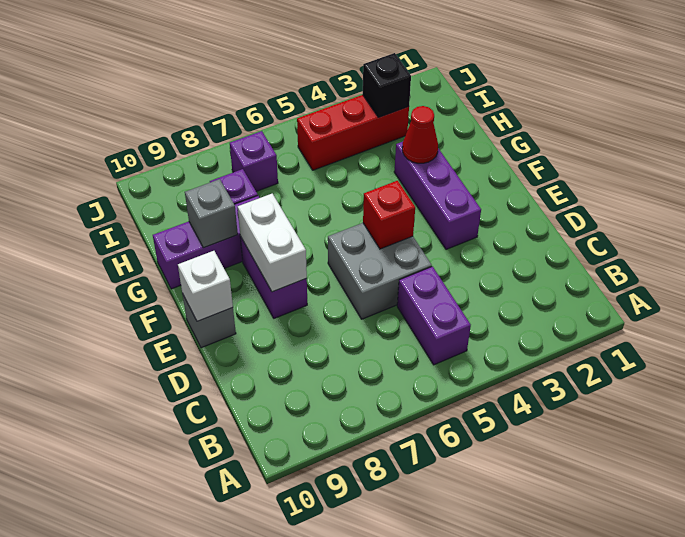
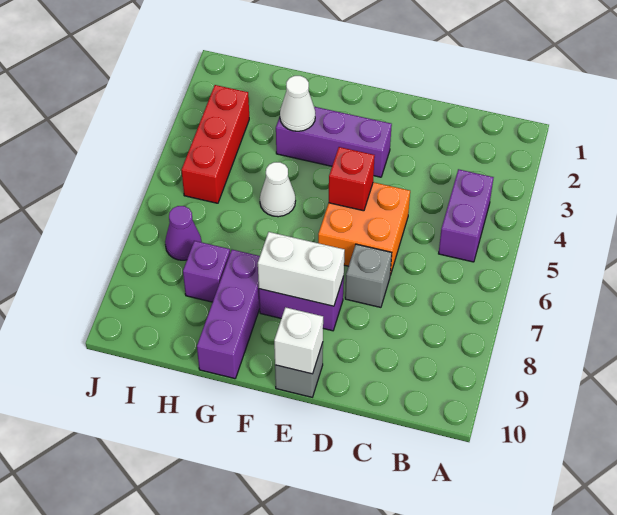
purple brick B5:C5 level 1 -> purple brick B4:B5 level 1
grey brick D5:E6 level 1 -> orange brick D5:E6 level 1
red cone G3 level 2 -> white cone G3 level 2
none -> white cone G5 level 1
grey brick G9 level 2 -> grey brick D7 level 1
black brick I3 level 2 -> none
purple brick I7 level 1 -> purple cone I7 level 1

